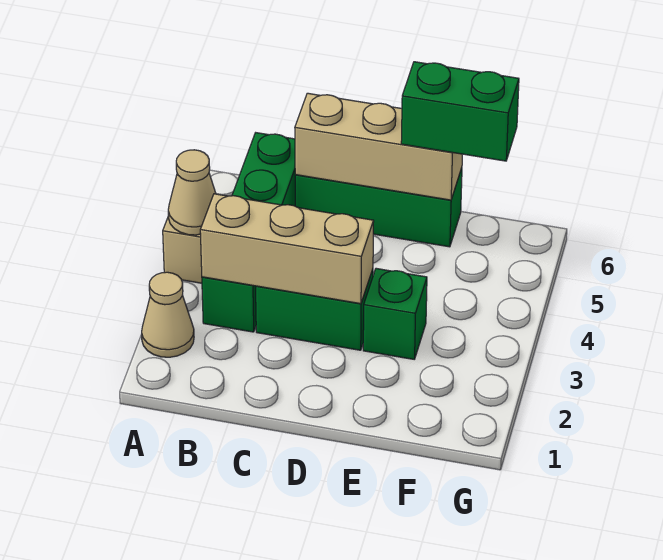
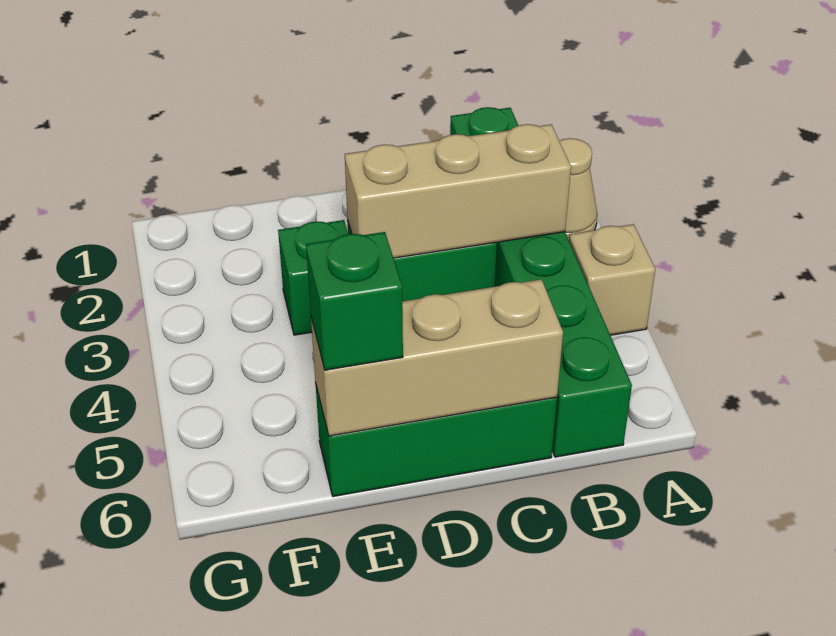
tan cone A4 level 2 -> none
green brick B3:B6 level 1 -> green brick B1:B6 level 1
green brick E6:F6 level 3 -> green brick E6 level 3

